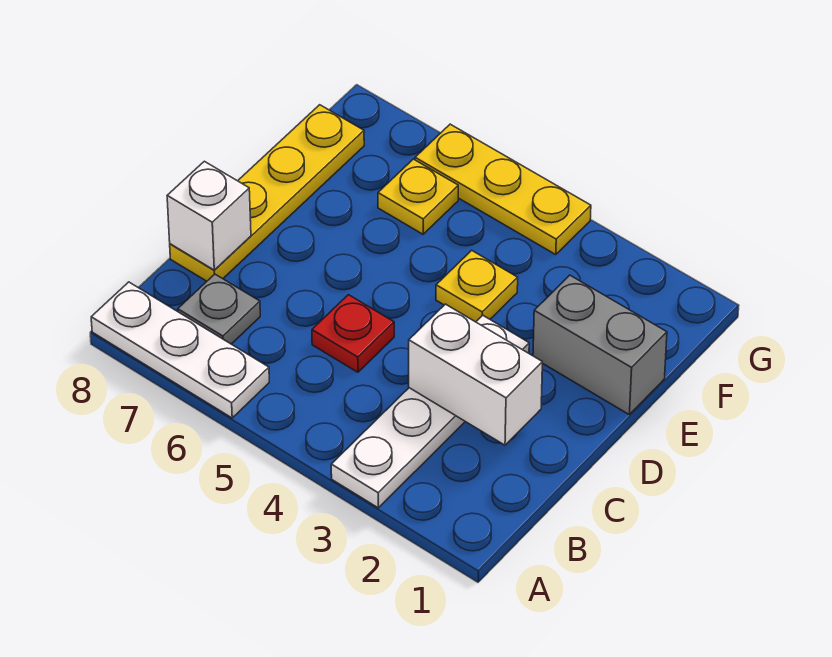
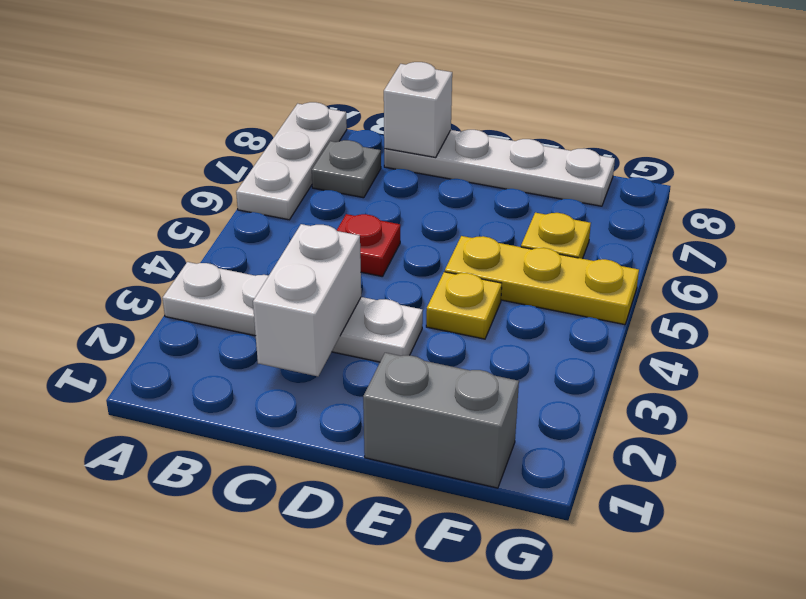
yellow plate C8:F8 level 1 -> white plate C8:F8 level 1
grey brick E1:E2 level 1 -> grey brick E1:F1 level 1
yellow plate G4:G6 level 1 -> yellow plate E5:G5 level 1

